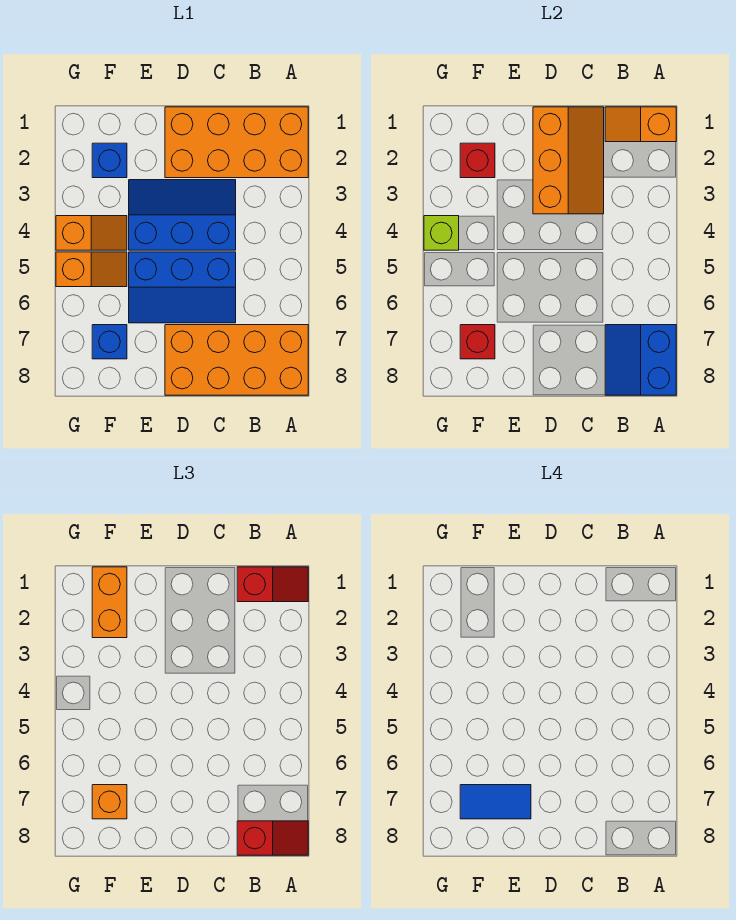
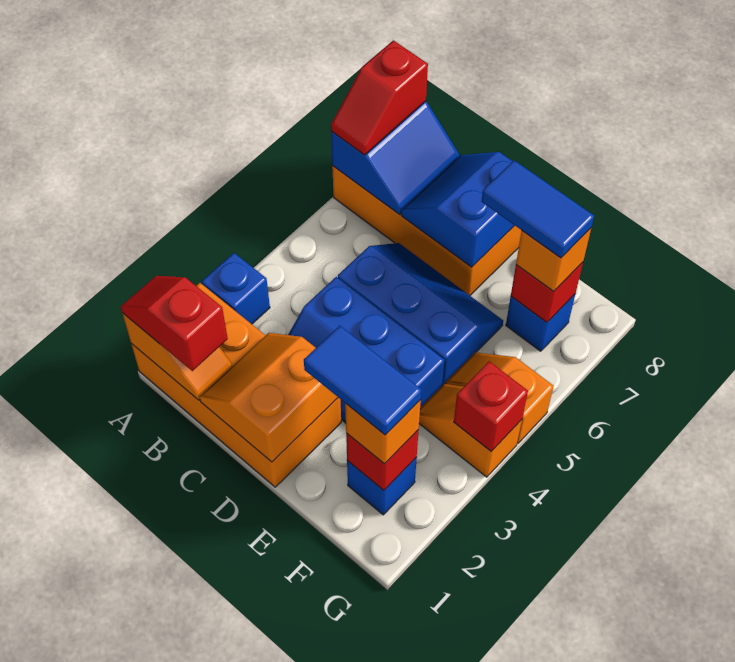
none -> blue brick A3 level 1
red slope A8:B8 level 3 top B -> red slope A7:A8 level 3 top 8
orange slope C1:D3 level 2 top D -> orange slope C1:D2 level 2 top D
none -> blue slope C7:D8 level 2 top D
none -> blue tile E2:F2 level 4
orange brick F1:F2 level 3 -> orange brick F2 level 3
lime brick G4 level 2 -> red brick G4 level 2

